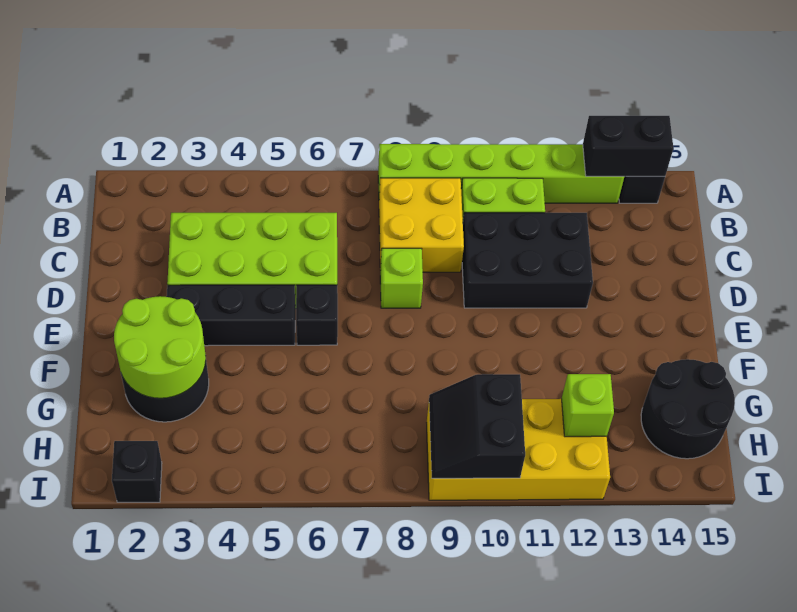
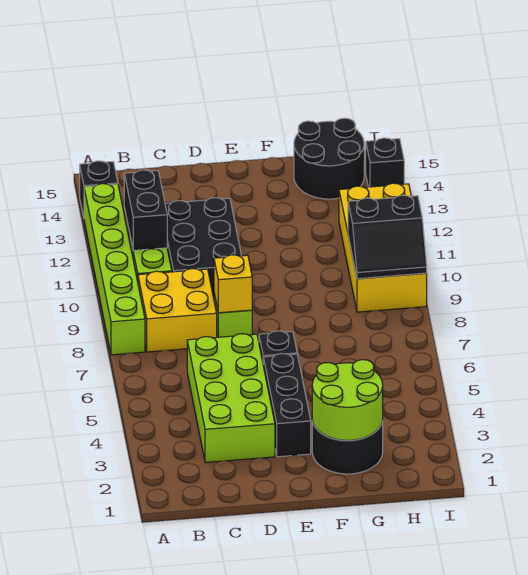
black brick A13:A14 level 2 -> black brick B11:B12 level 2
none -> yellow brick D8 level 2
lime brick H12 level 2 -> none
black brick I2 level 1 -> black brick I14 level 1

